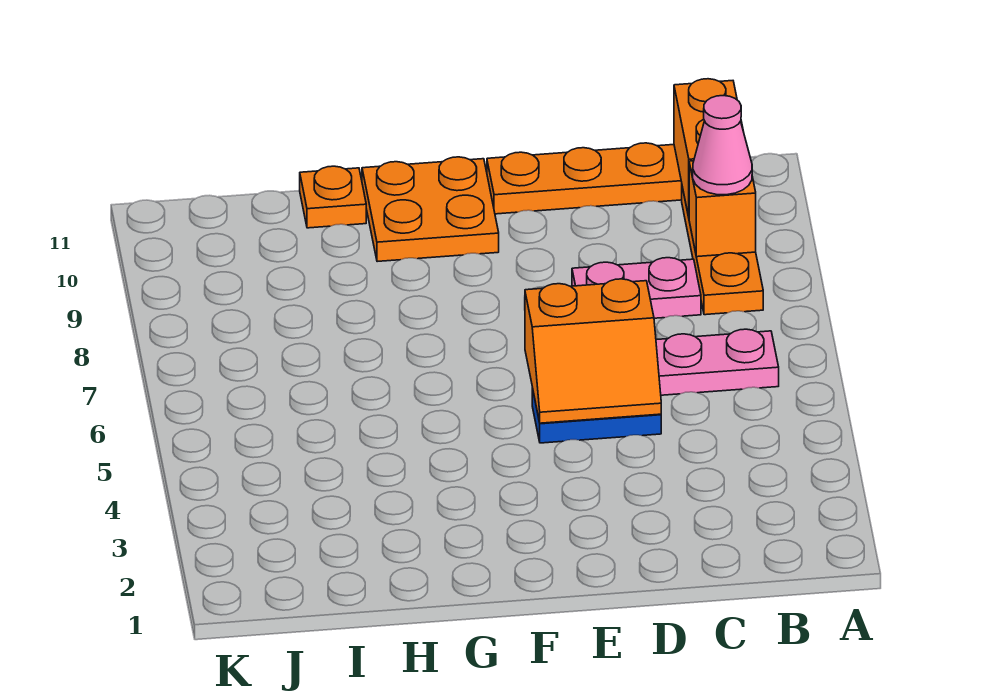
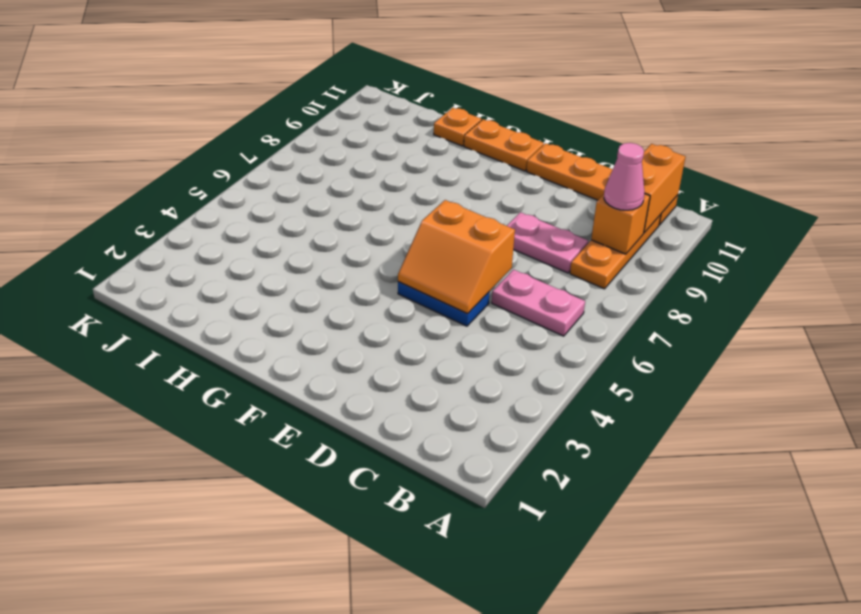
orange plate F10:G11 level 1 -> orange plate F11:G11 level 1

